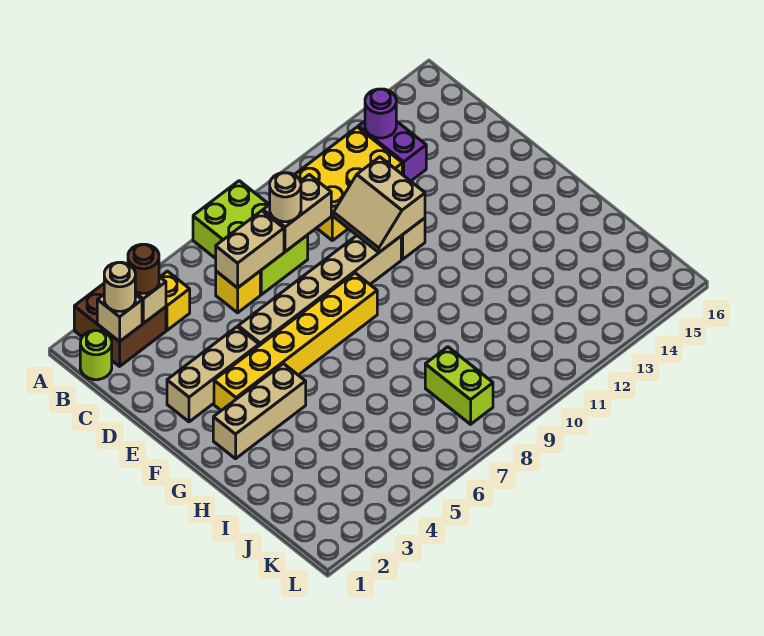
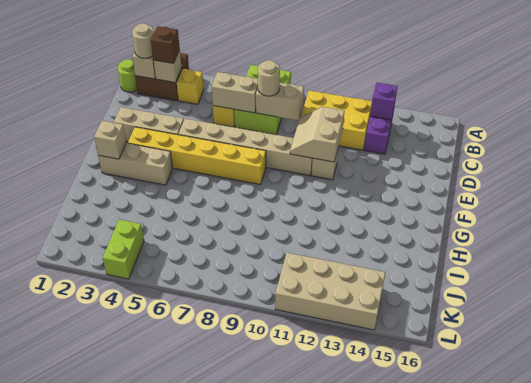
brown round brick B3 level 3 -> brown brick B3 level 3
purple round brick B13 level 2 -> purple brick B13 level 2
none -> tan brick G2 level 2
lime brick J8:K8 level 1 -> lime brick K4:L4 level 1
none -> tan brick K11:L14 level 1

